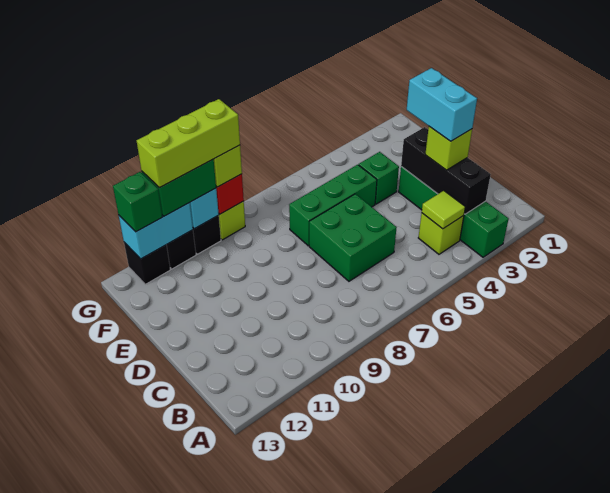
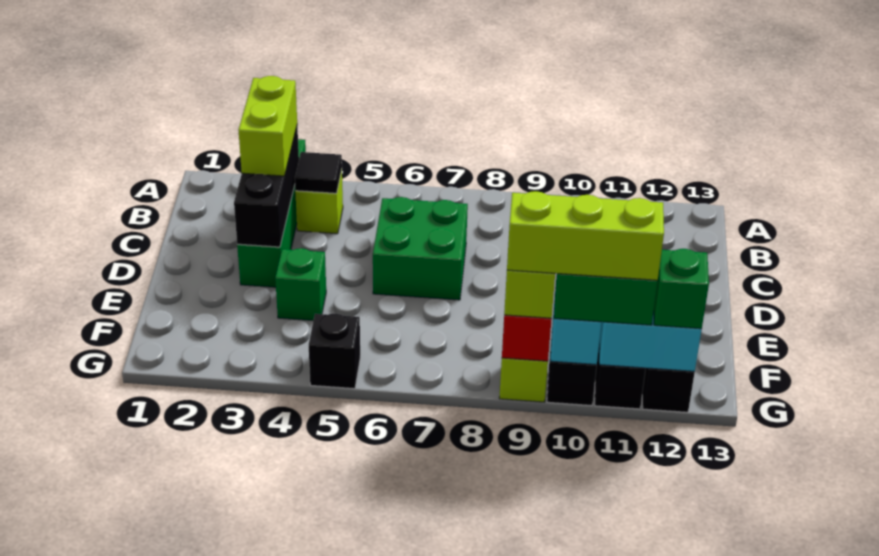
lime tile B4 level 2 -> black tile B4 level 2
lime brick C3 level 3 -> lime brick B3:C3 level 3
cyan brick C3:D3 level 4 -> none
green brick E5:E7 level 1 -> none
none -> black brick G5 level 1

